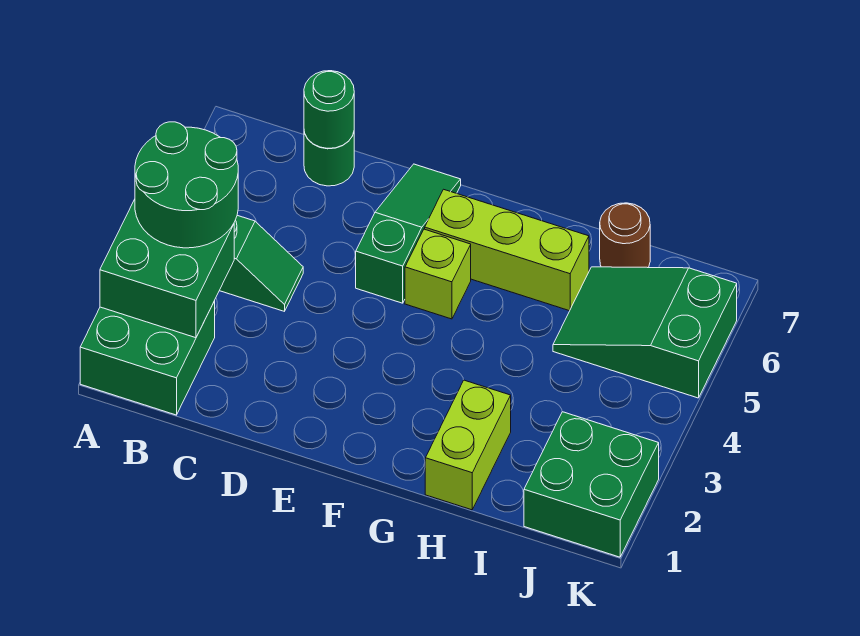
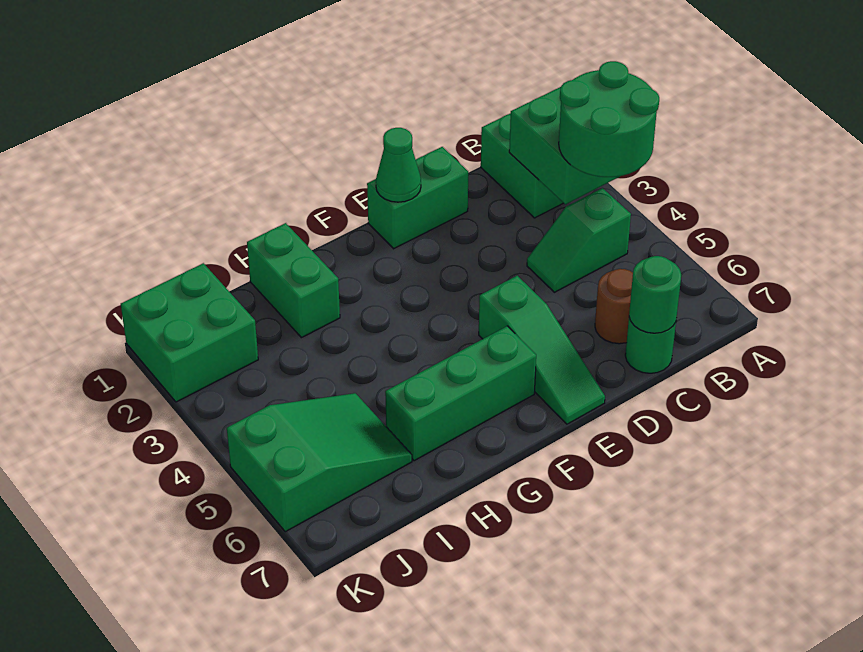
none -> green brick D1:E1 level 1
none -> green cone E1 level 2
lime brick F5 level 1 -> none
lime brick F6:H6 level 1 -> green brick F6:H6 level 1
lime brick H1:H2 level 1 -> green brick H1:H2 level 1
brown round brick I7 level 1 -> brown round brick C6 level 1

